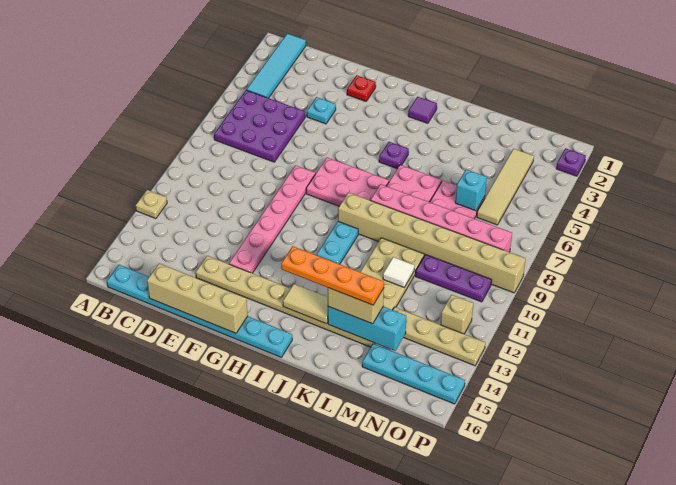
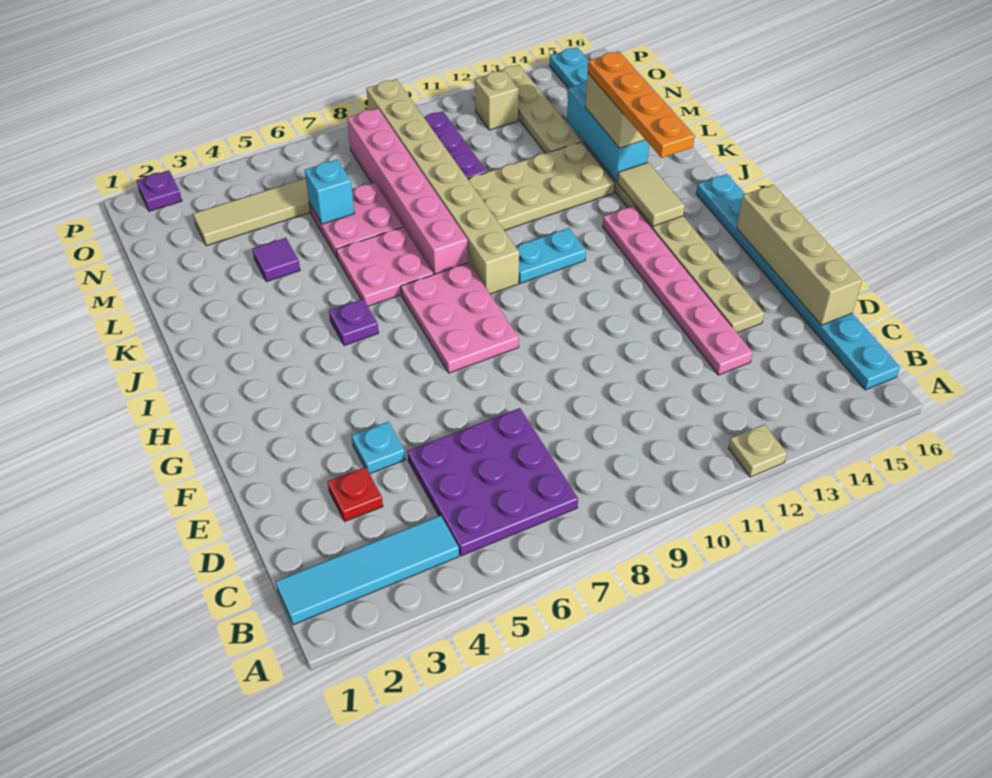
red plate F2 level 1 -> red plate D3 level 1
pink plate F8:F13 level 1 -> pink plate D13:I13 level 1
purple tile I2 level 1 -> purple tile L4 level 1
white tile L11 level 2 -> none

